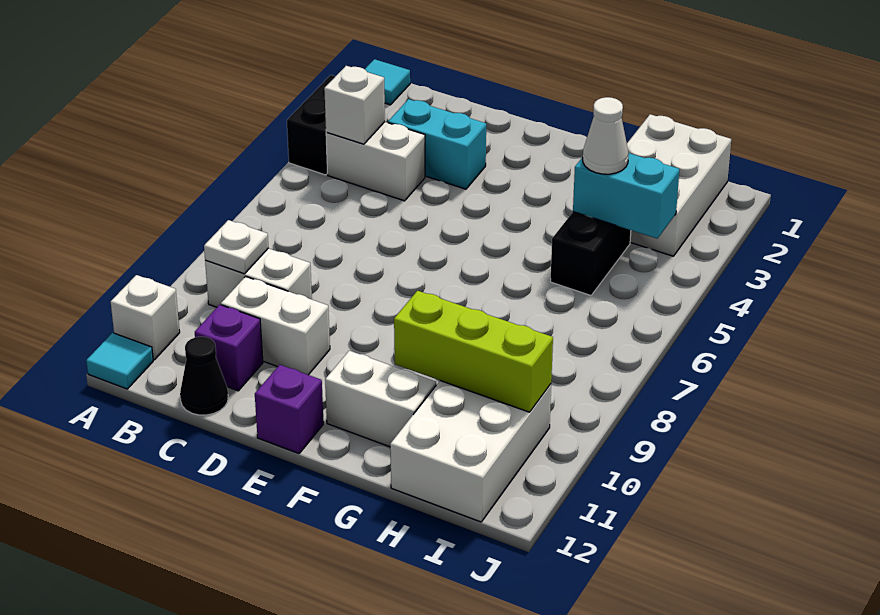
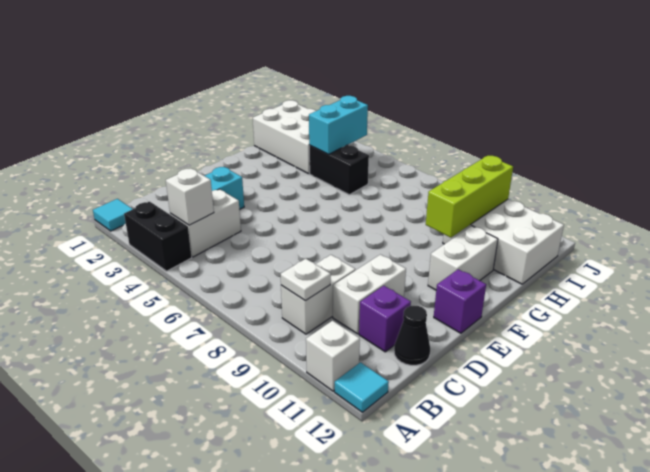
white cone H4 level 3 -> none

